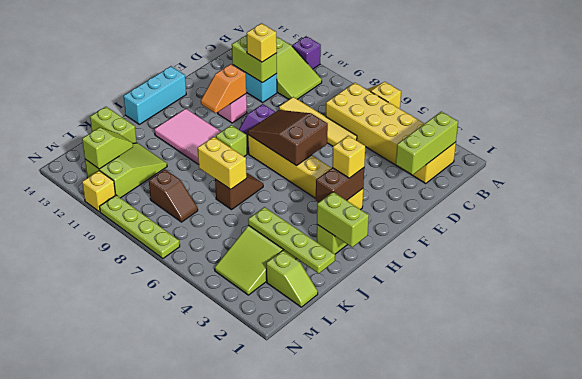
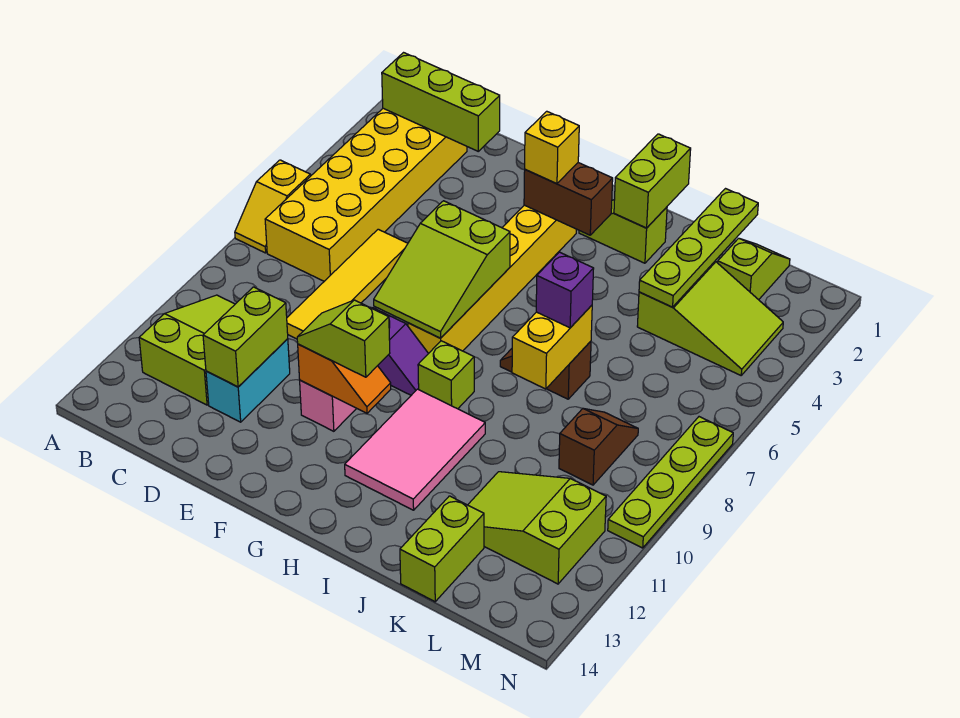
purple brick A11 level 1 -> purple brick J7 level 3
yellow brick D11 level 3 -> none
brown slope F6:G8 level 2 top 6 -> lime slope F6:G8 level 2 top 6
cyan brick G14:I14 level 1 -> none
lime slope L12:M12 level 2 top M -> lime slope F11:G11 level 3 top G
yellow brick N11 level 1 -> none

